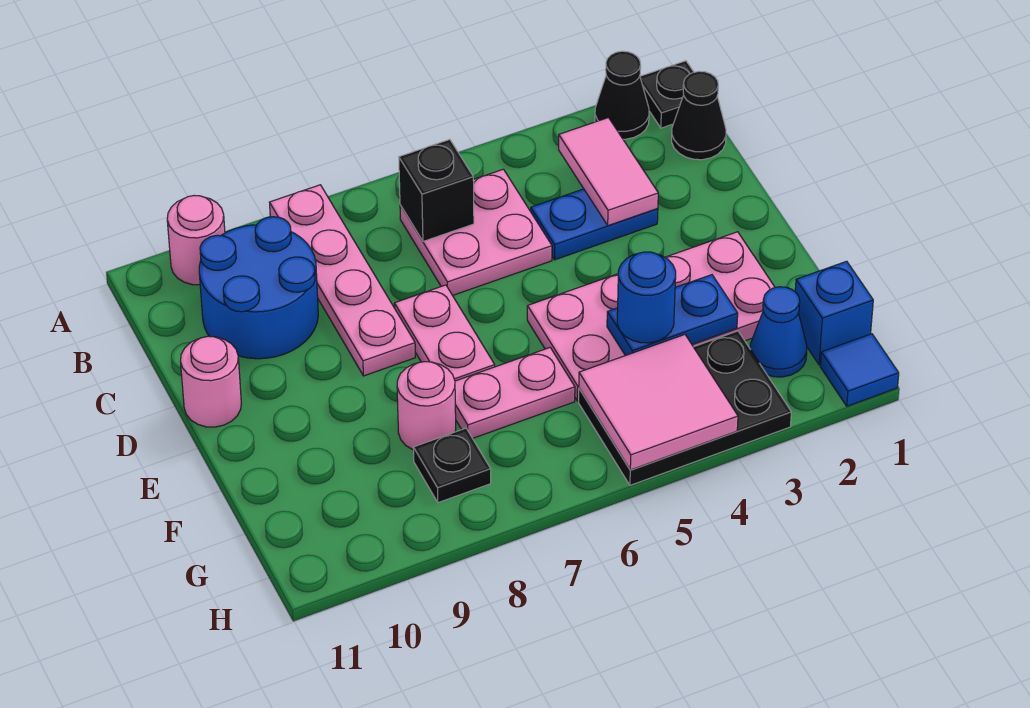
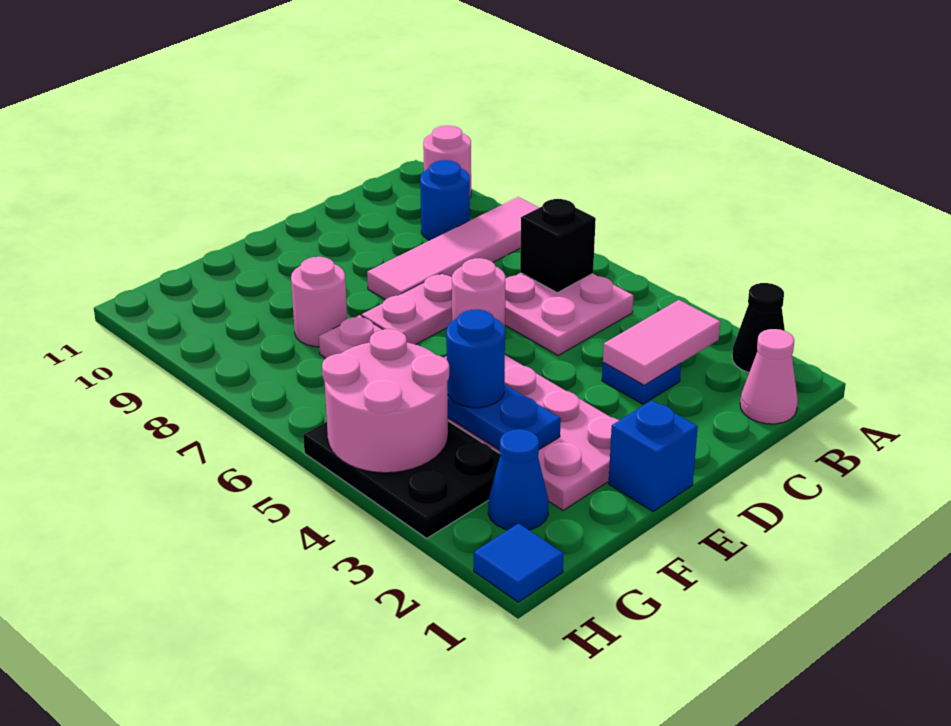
black plate A1 level 1 -> none
pink plate A8:D8 level 1 -> pink tile A8:D8 level 1
black cone B1 level 1 -> pink cone B1 level 1
blue round brick B9:C10 level 1 -> blue round brick B9 level 1
blue plate C3:C4 level 1 -> blue plate C3 level 1
pink round brick D11 level 1 -> pink round brick D6 level 1
blue brick G1 level 1 -> blue brick E1 level 1
pink tile G4:H5 level 2 -> pink round brick G4:H5 level 2
black plate G8 level 1 -> none

